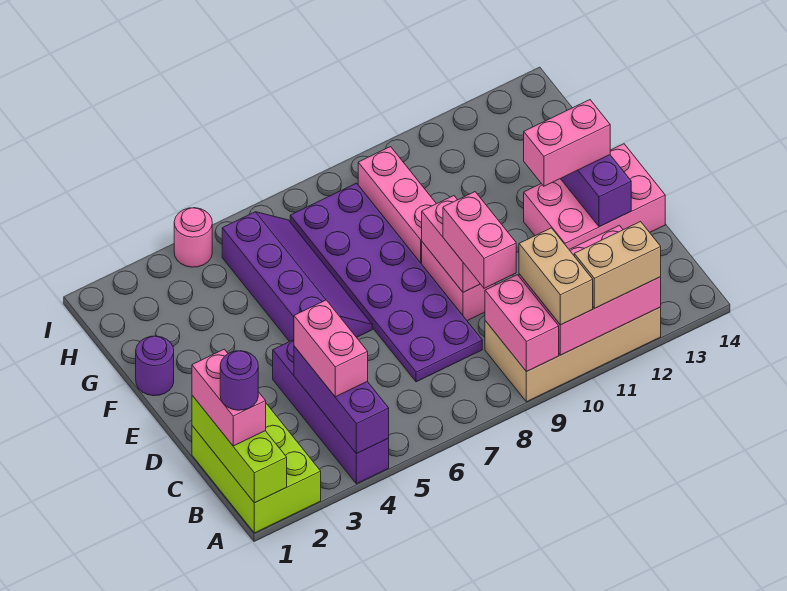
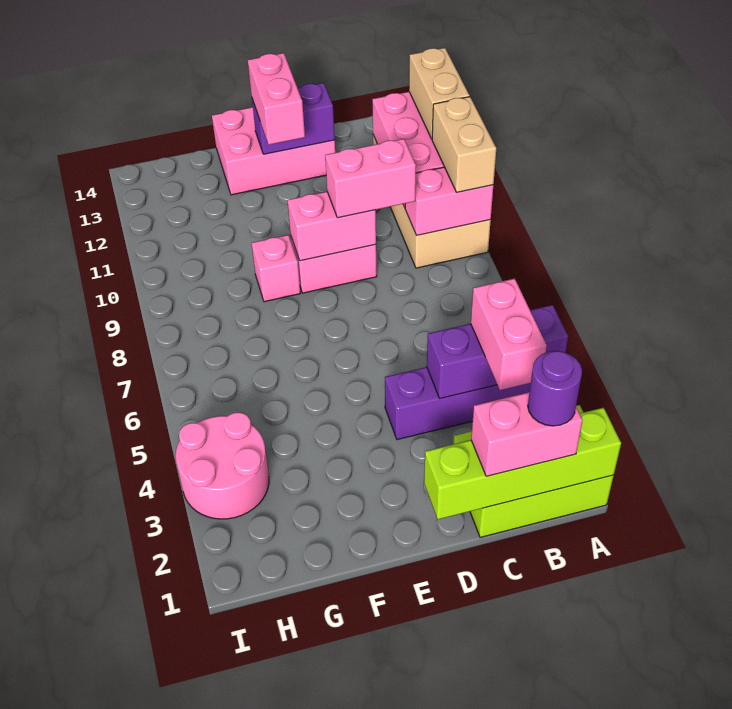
lime brick A1:C1 level 2 -> lime brick A1:D1 level 2
tan brick A10:B10 level 3 -> tan brick A9:A10 level 3
pink brick B4:C4 level 3 -> pink brick B3:B4 level 3
purple plate C7:H8 level 1 -> none
pink brick D12:E14 level 1 -> pink brick D13:F14 level 1
purple slope E5:H6 level 1 top 5 -> none
purple round brick F1 level 1 -> none
pink brick F9:H9 level 1 -> pink brick F9 level 1
pink round brick I4 level 1 -> pink round brick H3:I4 level 1

